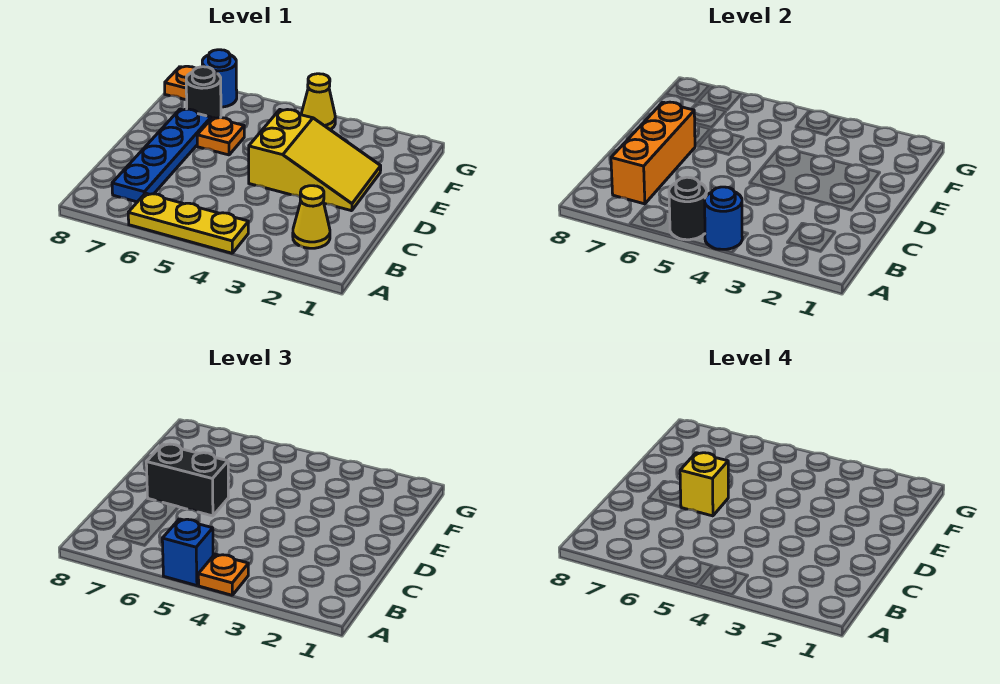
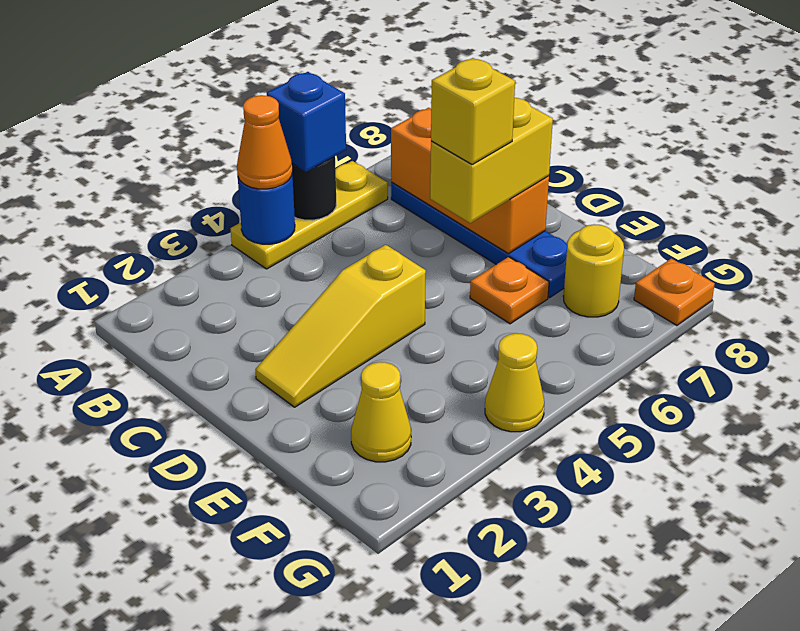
orange plate A4 level 3 -> orange cone A4 level 3
yellow cone B2 level 1 -> yellow cone F2 level 1
yellow slope D2:E4 level 1 top 4 -> yellow slope D2:D4 level 1 top 4
black brick D6:D7 level 3 -> yellow brick D6:D7 level 3
black round brick F7 level 1 -> yellow round brick F7 level 1
blue round brick G7 level 1 -> none

